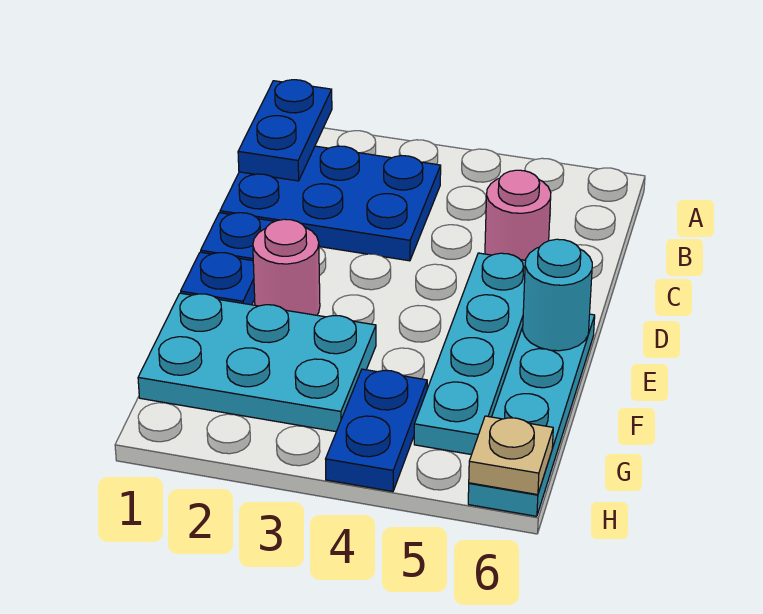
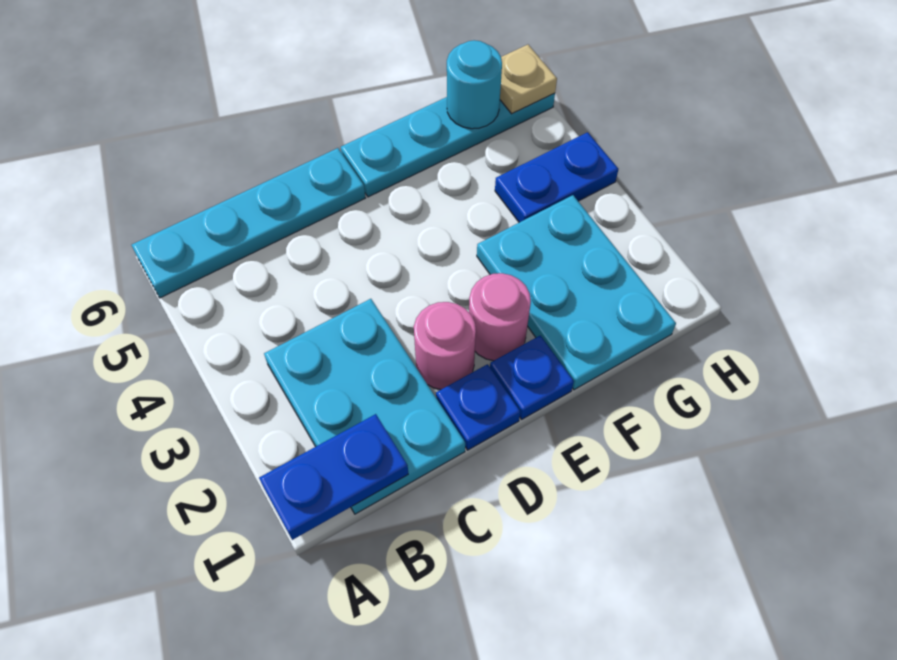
blue plate B1:C3 level 1 -> cyan plate B1:C3 level 1
pink round brick C5 level 1 -> pink round brick D2 level 1
cyan plate D5:G5 level 1 -> cyan plate A6:D6 level 1
cyan round brick E6 level 2 -> cyan round brick G6 level 2

